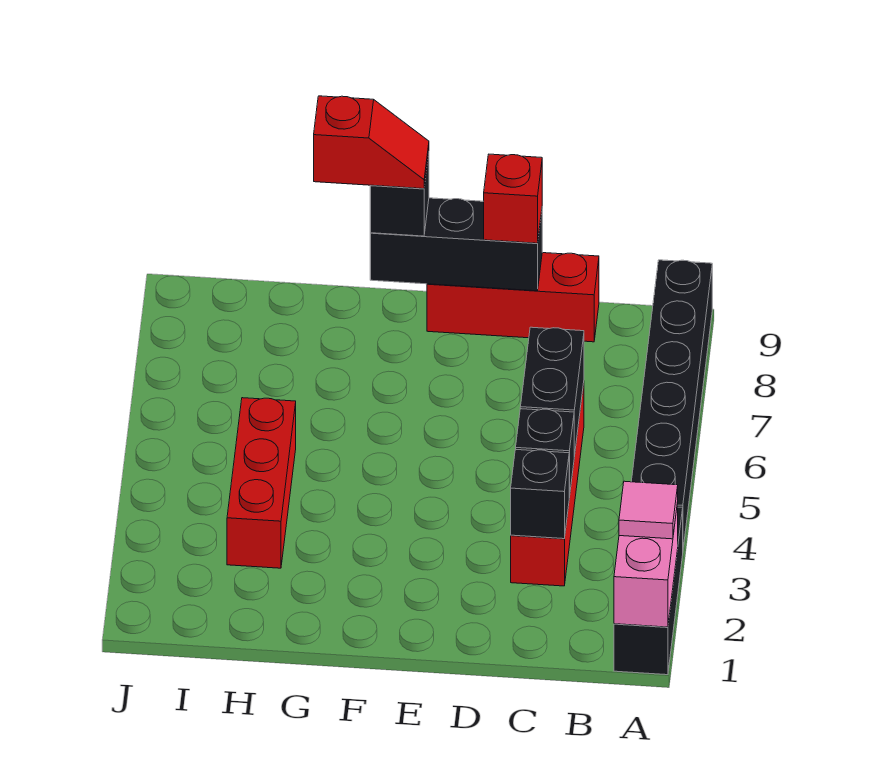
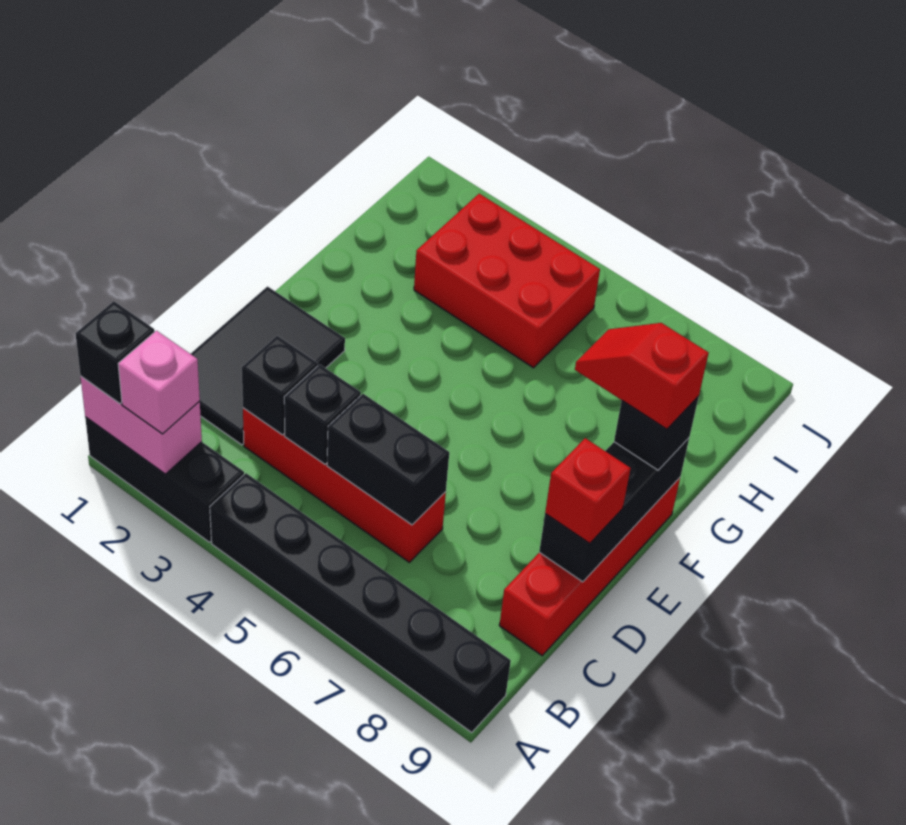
none -> black brick A1 level 3
pink tile A2 level 3 -> pink brick A2 level 3
none -> black tile C1:E2 level 1
red brick C9:E9 level 1 -> red brick C9:F9 level 1
red slope F9:G9 level 4 top G -> red slope F8:F9 level 4 top 9
red brick H3:H5 level 1 -> red brick H3:I5 level 1

